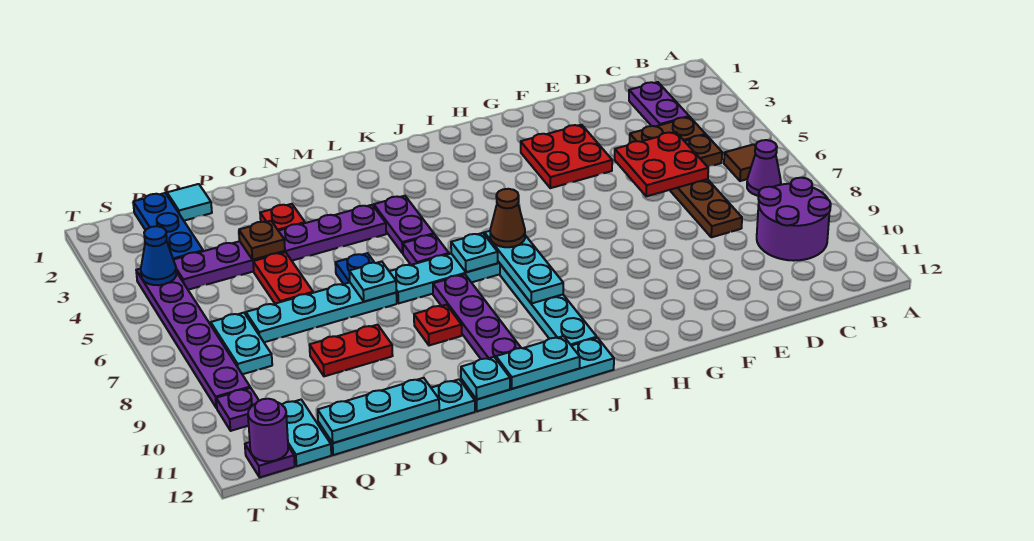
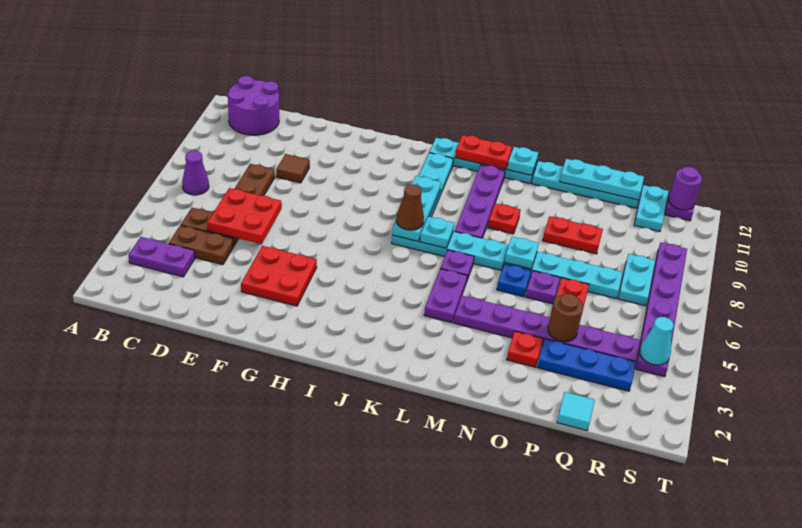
brown tile B6 level 1 -> brown tile E9 level 1
purple round brick B9:C10 level 1 -> purple round brick B11:C12 level 1
purple plate C2:C3 level 1 -> purple plate B3:C3 level 1
cyan plate K12:L12 level 2 -> red plate K12:L12 level 2
brown plate P4 level 2 -> brown round brick P4 level 2
blue plate R1:R3 level 1 -> blue plate P3:R3 level 1
blue cone S4 level 2 -> cyan cone S4 level 2
purple plate S10 level 1 -> purple plate O6 level 1

